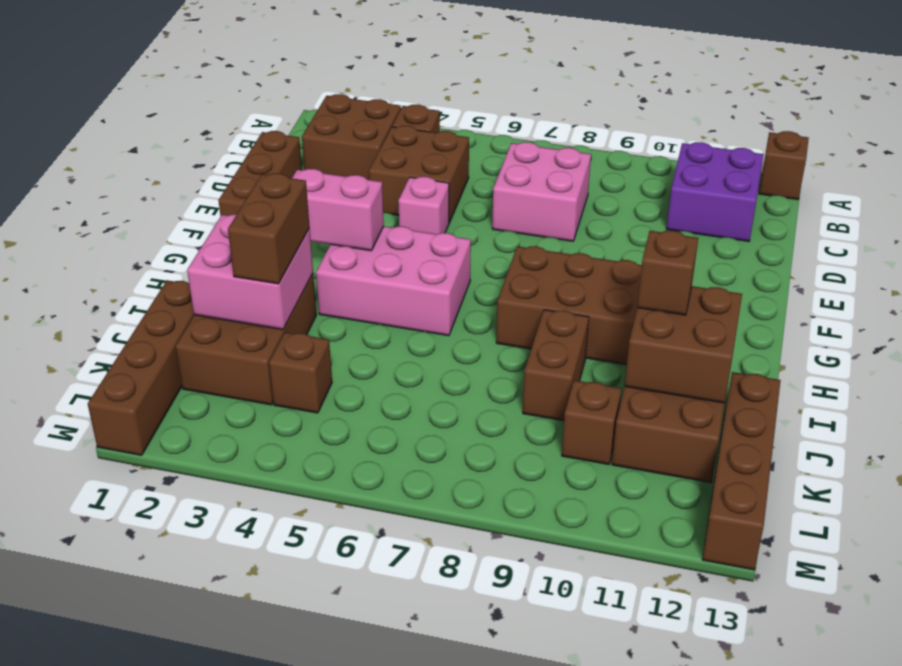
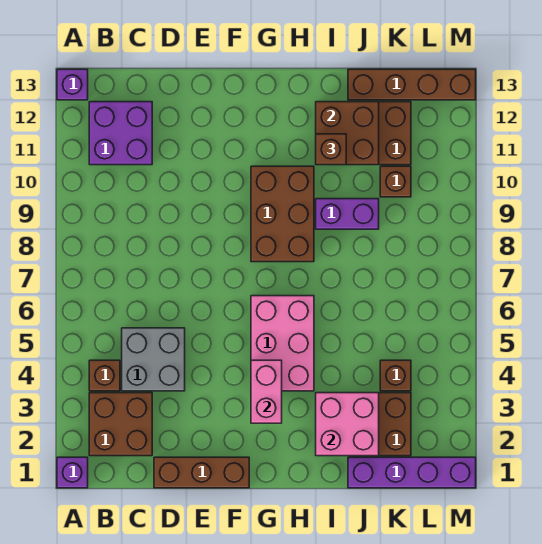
none -> purple brick A1 level 1
brown brick A13 level 1 -> purple brick A13 level 1
brown brick C4:D5 level 1 -> grey brick C4:D5 level 1
pink brick C7:D8 level 1 -> none
pink brick E5 level 1 -> none
brown brick I3:J3 level 3 -> none
brown brick I9:J9 level 1 -> purple brick I9:J9 level 1
brown brick J1:M1 level 1 -> purple brick J1:M1 level 1

